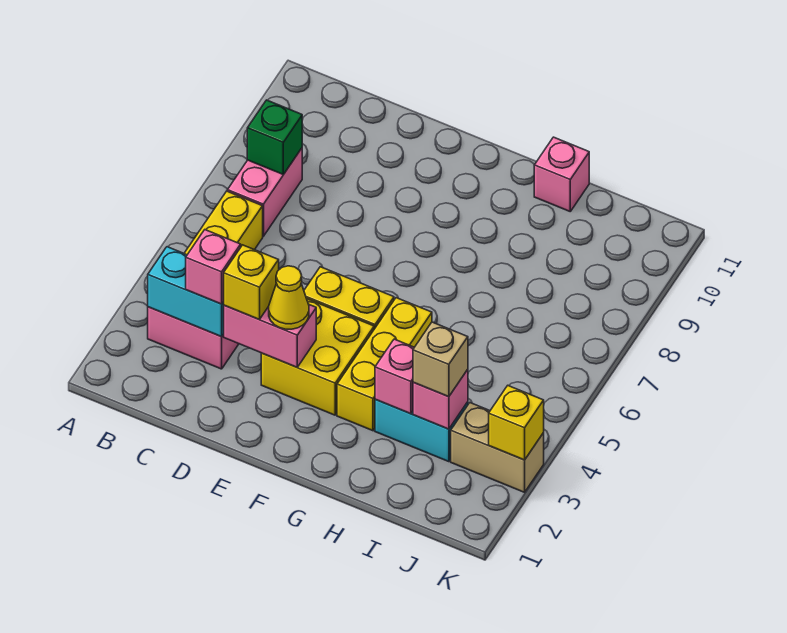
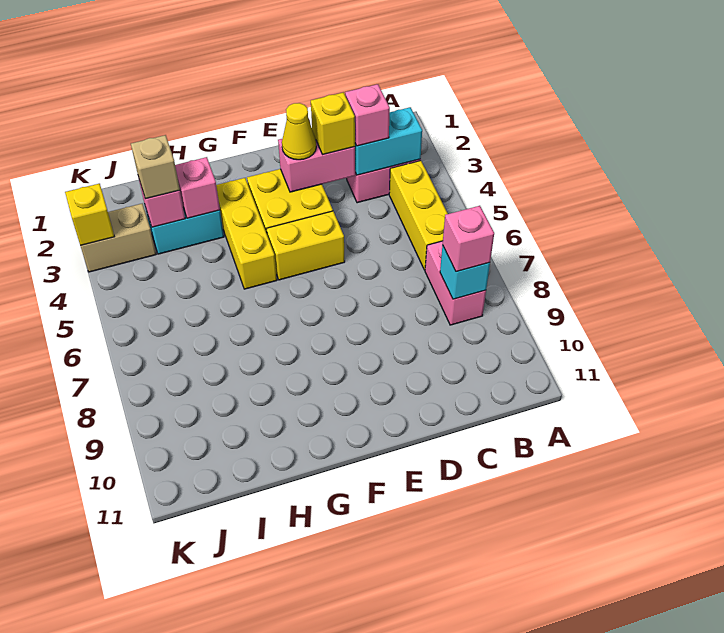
green brick B8 level 2 -> cyan brick B8 level 2
pink brick H11 level 1 -> pink brick B8 level 3

